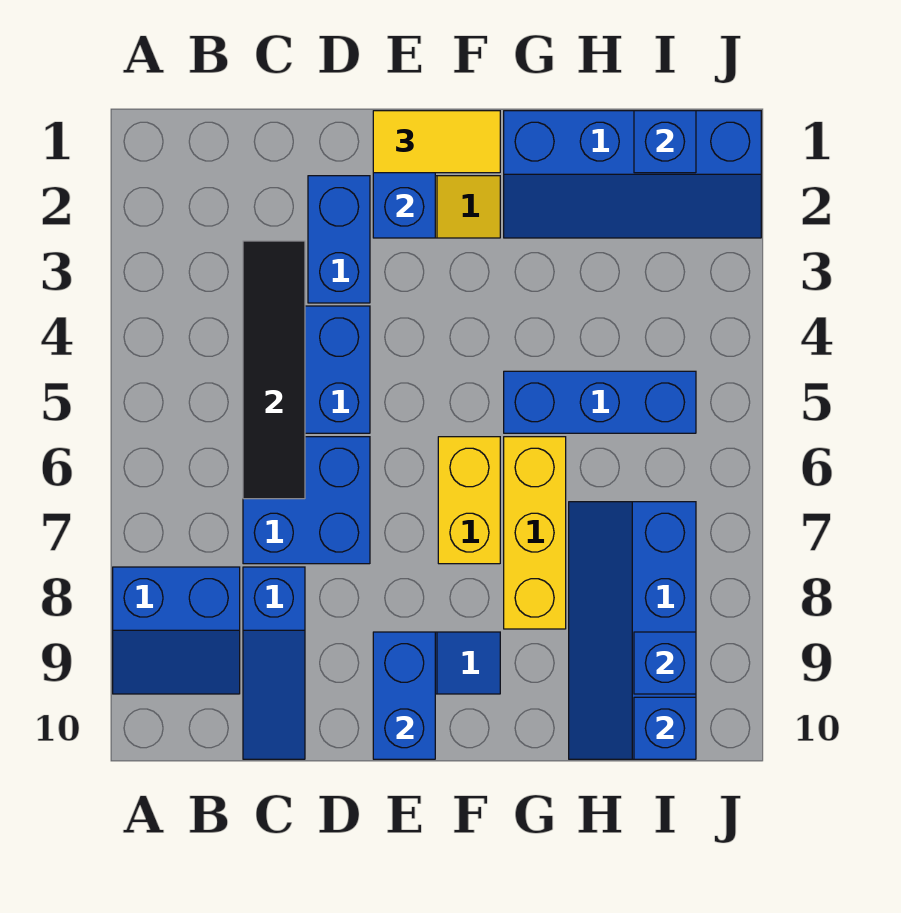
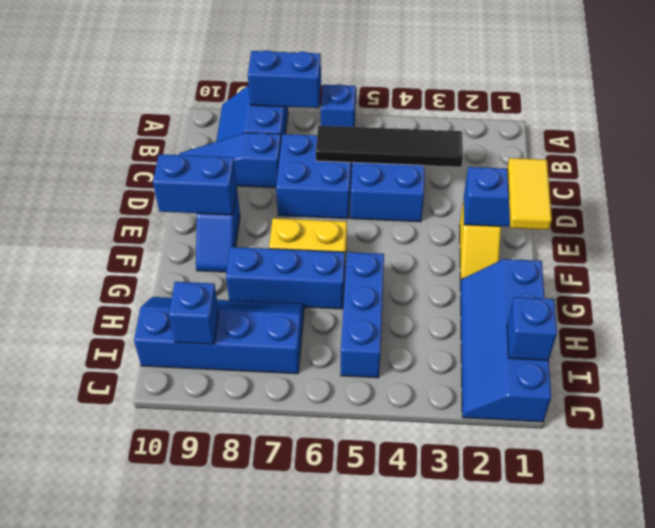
blue brick D2:D3 level 1 -> blue brick A7:A8 level 2
yellow brick G6:G8 level 1 -> blue brick G6:G8 level 1
blue brick I10 level 2 -> blue brick A6 level 1

